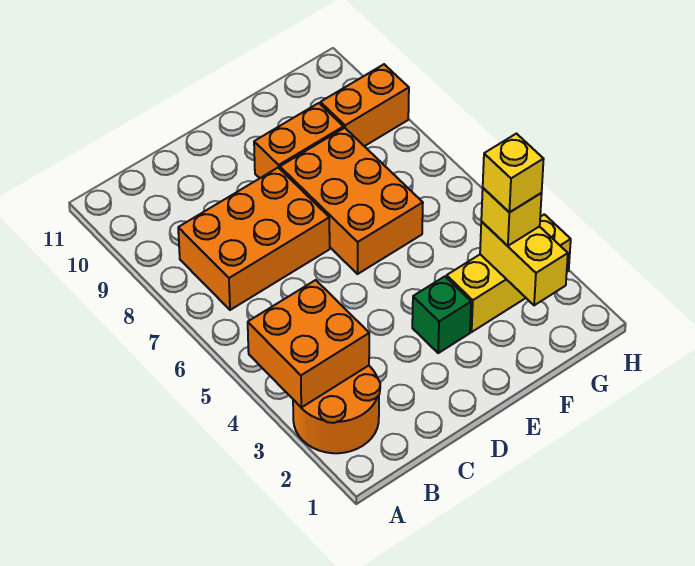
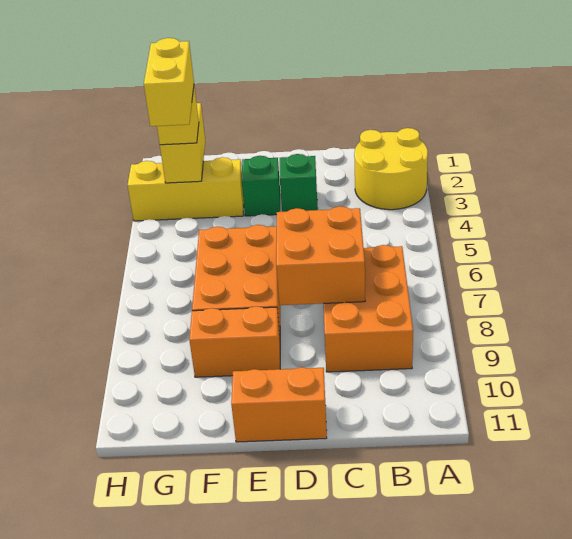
orange round brick A2:B3 level 1 -> yellow round brick A2:B3 level 1
orange brick A3:B4 level 2 -> orange brick C7:D8 level 2
orange brick B7:D8 level 1 -> orange brick B7:C9 level 1
none -> green brick D3 level 1
yellow brick G3 level 4 -> yellow brick G3:G4 level 4
orange brick G9:H9 level 1 -> orange brick D11:E11 level 1

